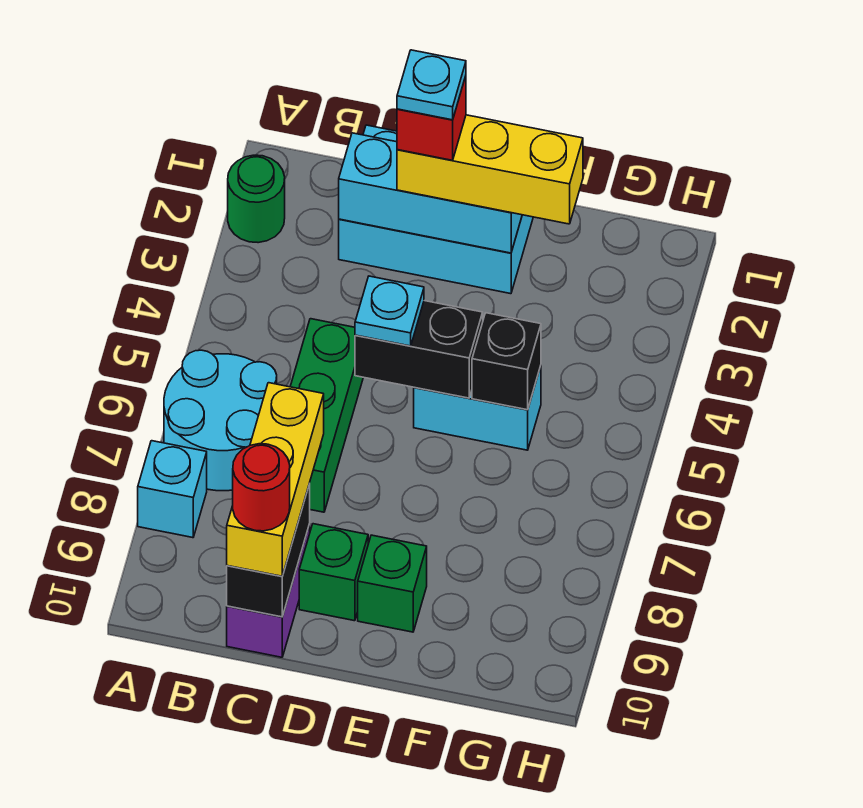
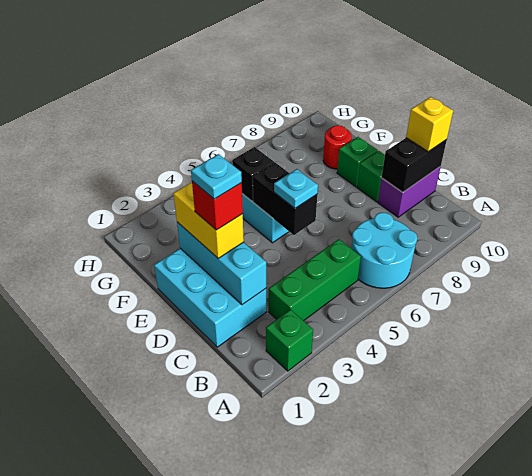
green round brick A2 level 1 -> green brick A2 level 1
cyan brick A8 level 1 -> none
green brick C5:C7 level 1 -> green brick B3:B5 level 1
yellow brick C8:C10 level 3 -> yellow brick C10 level 3
red round brick C10 level 4 -> red round brick F9 level 1
yellow brick D2:F2 level 3 -> yellow brick D2:E2 level 3

